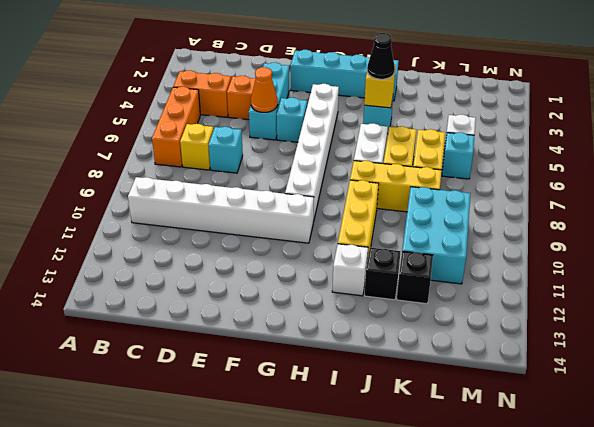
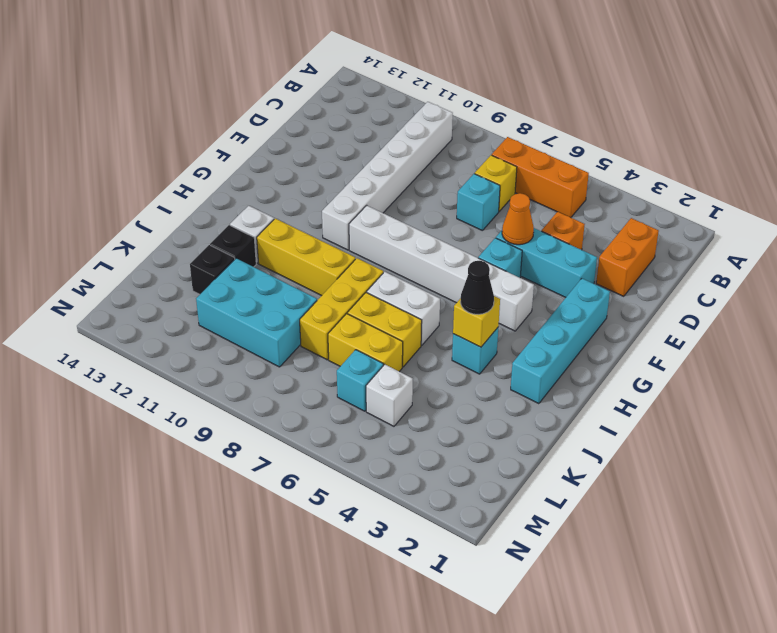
orange brick B4:C4 level 1 -> orange brick C2:D2 level 1

